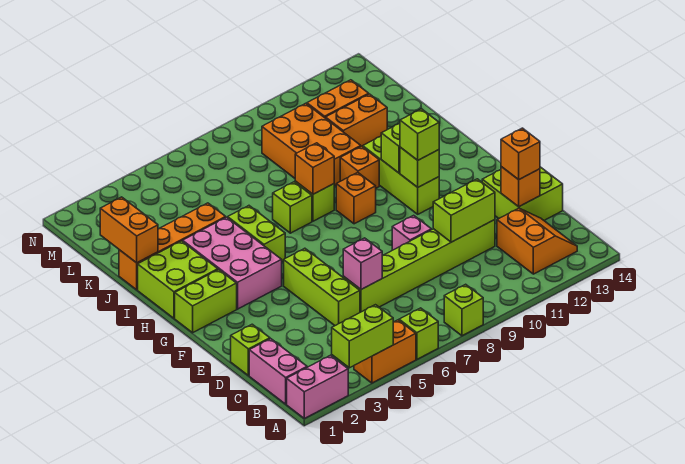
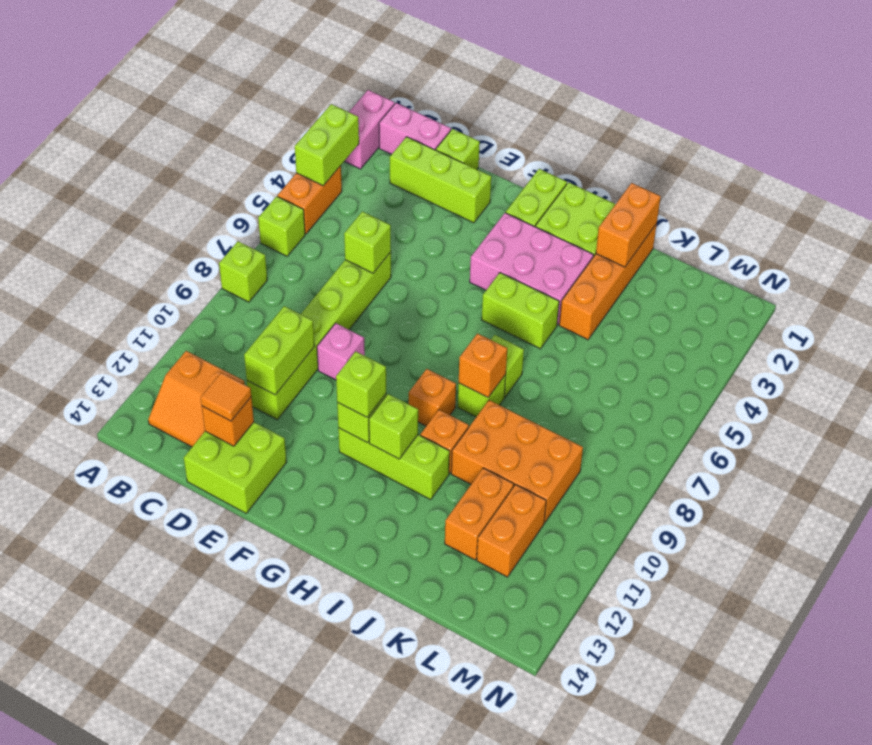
lime brick D5:F5 level 1 -> lime brick C2:E2 level 1
pink brick D6 level 2 -> lime brick D6 level 2
orange brick D13 level 3 -> orange tile D13 level 3
orange brick J1:K1 level 2 -> orange brick J1:J2 level 2

